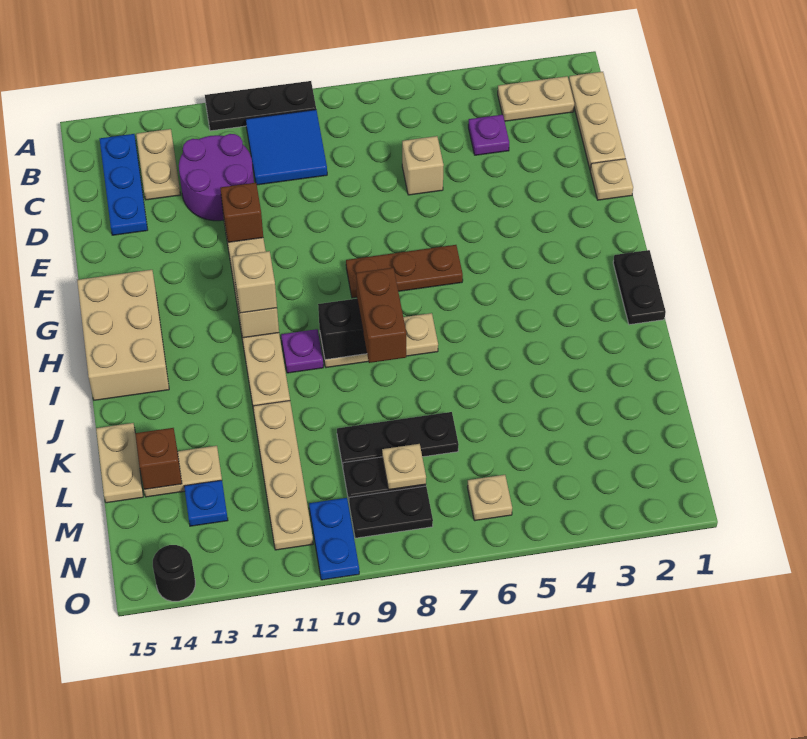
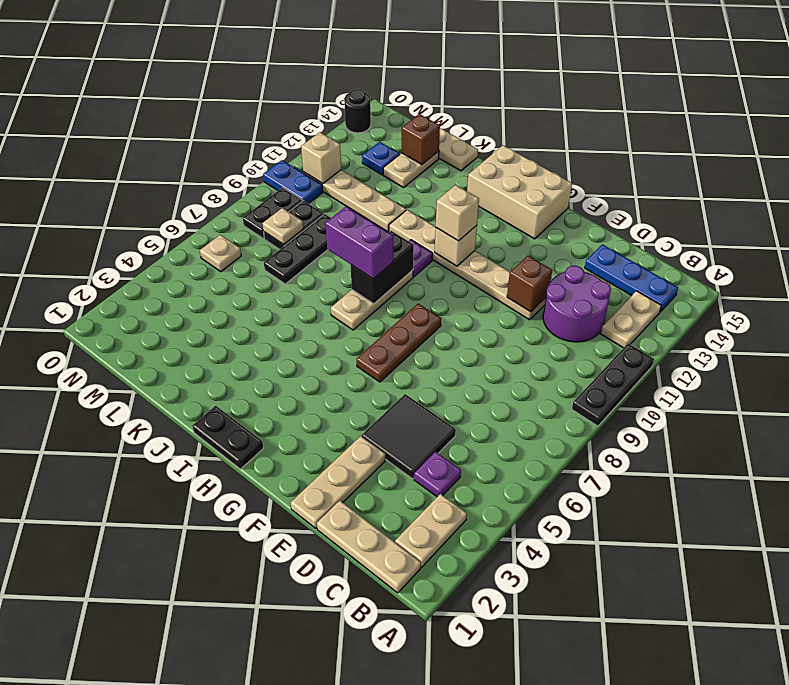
blue tile B9:C10 level 1 -> none
tan plate B13:C13 level 1 -> tan plate B12:B13 level 1
none -> black tile D4:E5 level 1
tan brick D6 level 1 -> tan brick N11 level 2
tan plate E1 level 1 -> tan plate E1:E3 level 1
brown brick I8:J8 level 3 -> purple brick I8:J8 level 3

